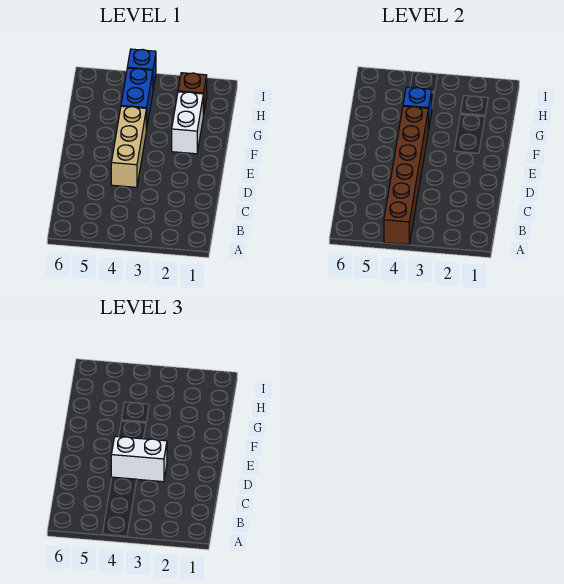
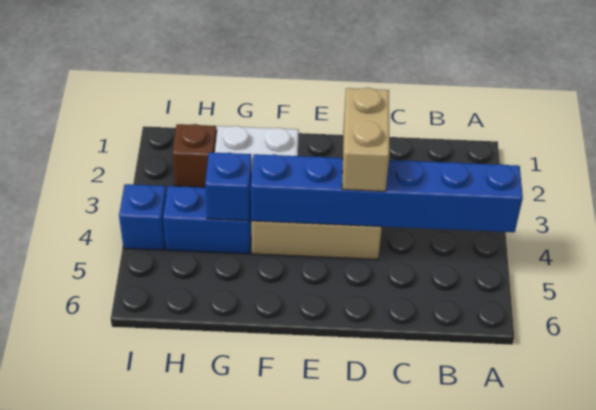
brown brick A4:F4 level 2 -> blue brick A4:F4 level 2
white brick D3:D4 level 3 -> tan brick D3:D4 level 3

